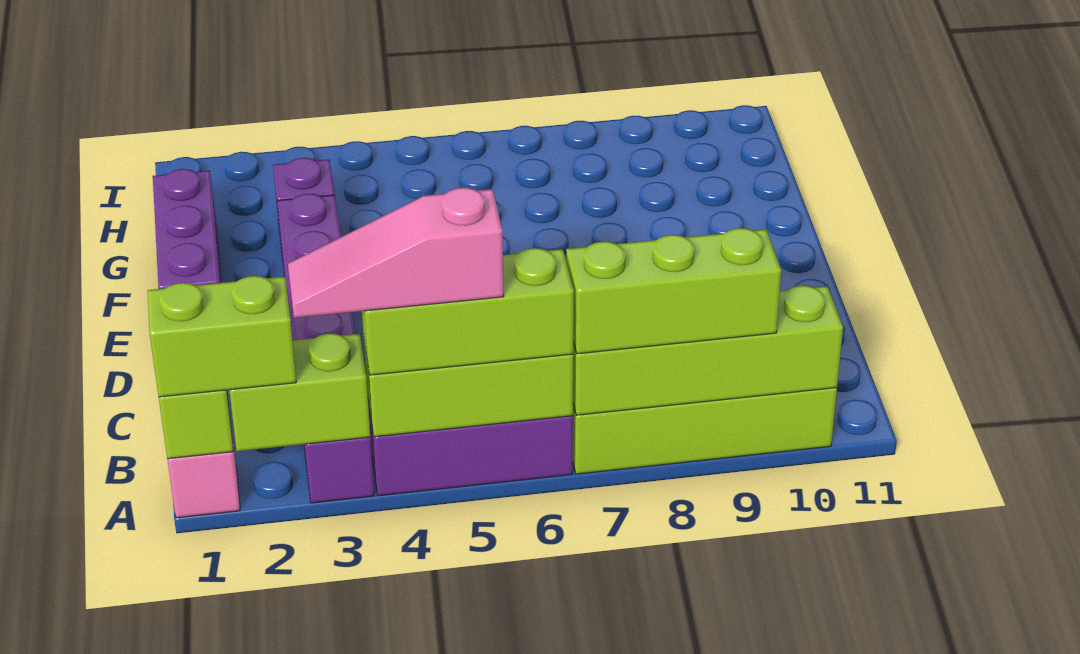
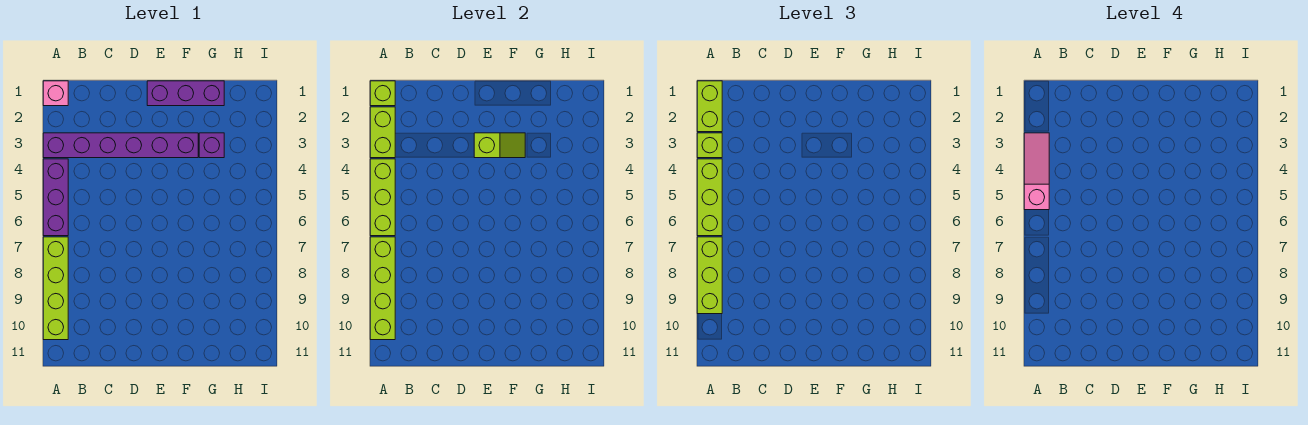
none -> lime brick A3 level 3
none -> lime slope E3:F3 level 2 top E

